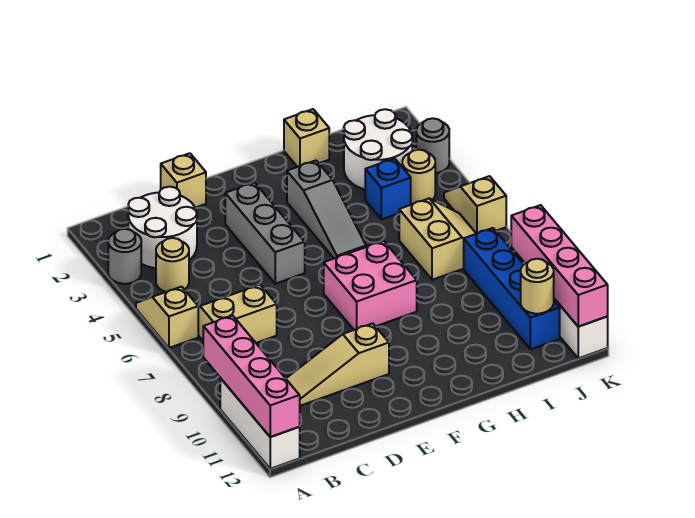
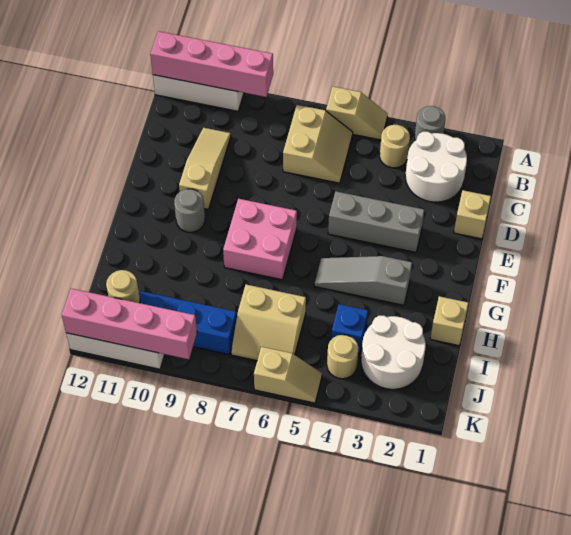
grey round brick K3 level 1 -> grey round brick F10 level 1

